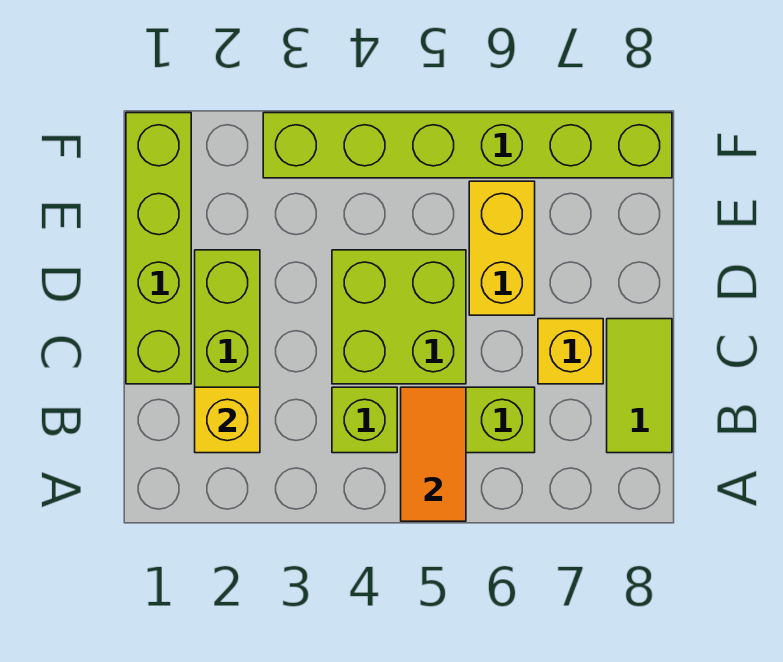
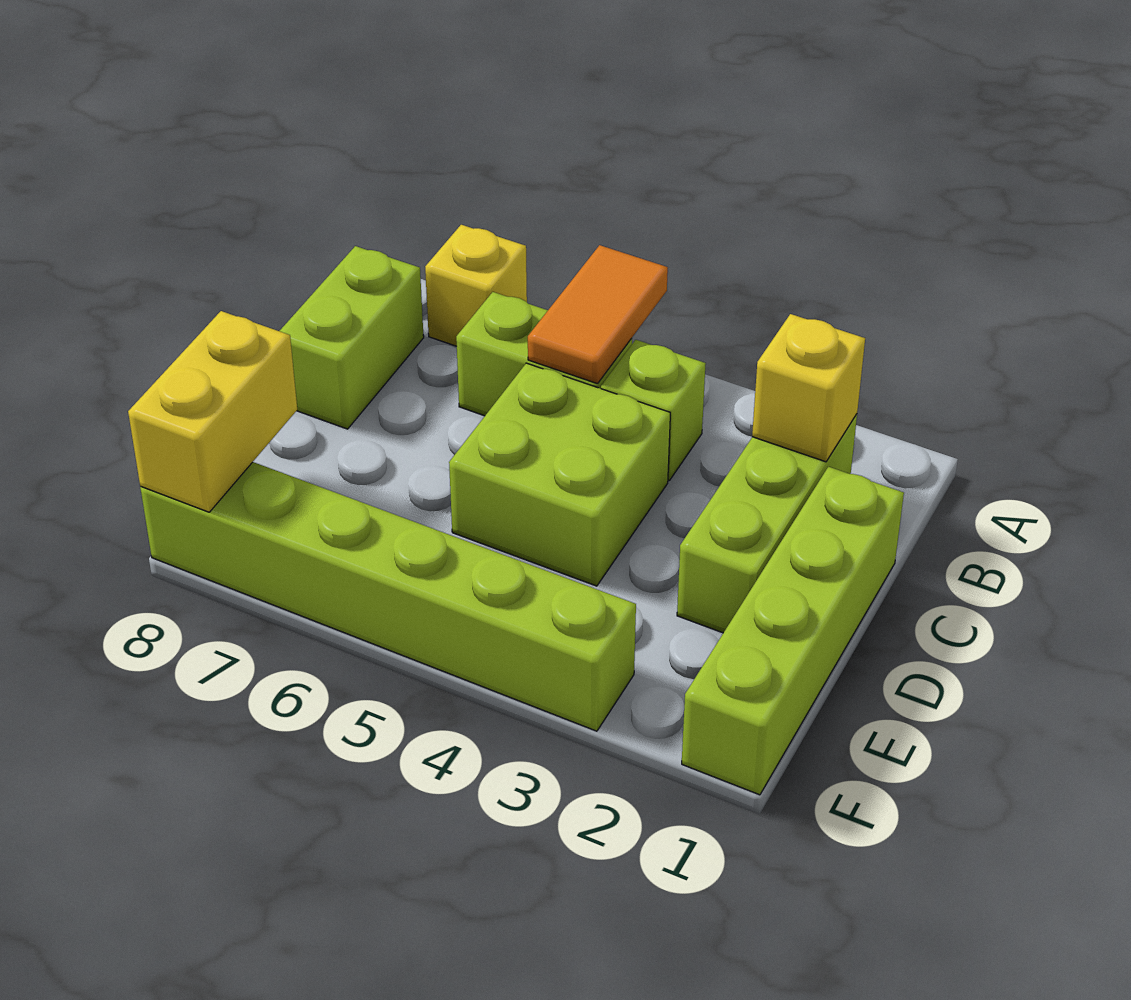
lime tile B8:C8 level 1 -> lime brick B8:C8 level 1
yellow brick C7 level 1 -> yellow brick A7 level 1
yellow brick D6:E6 level 1 -> yellow brick E8:F8 level 2

